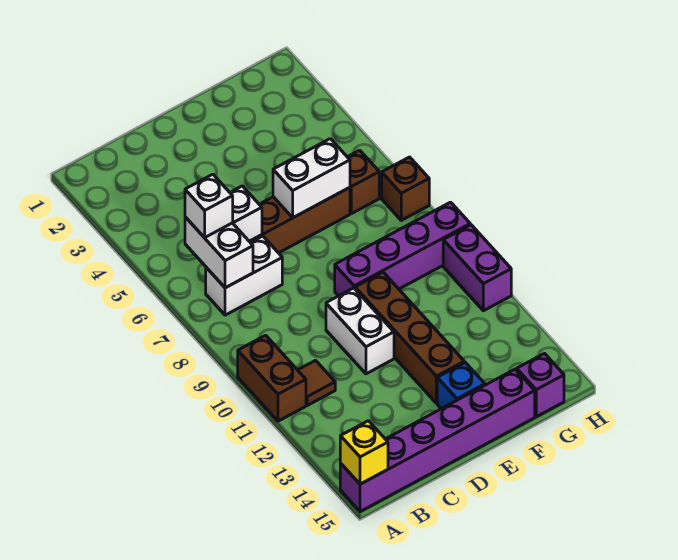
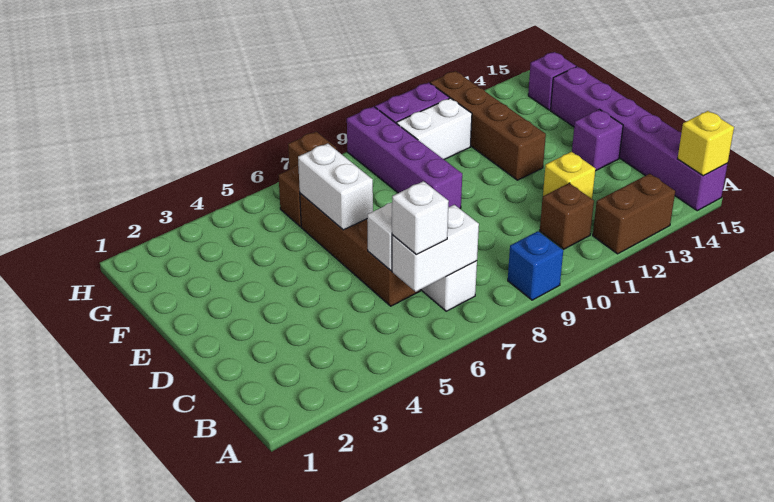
brown brick A10:A11 level 1 -> brown brick A12:A13 level 1
brown tile B11 level 1 -> brown brick B11 level 1
none -> yellow brick C12 level 1
white brick D10:D11 level 1 -> white brick G10:G11 level 1
none -> purple brick D14 level 1
brown brick E10:E13 level 1 -> brown brick E12:H12 level 1
blue brick E14 level 1 -> blue brick A9 level 1

